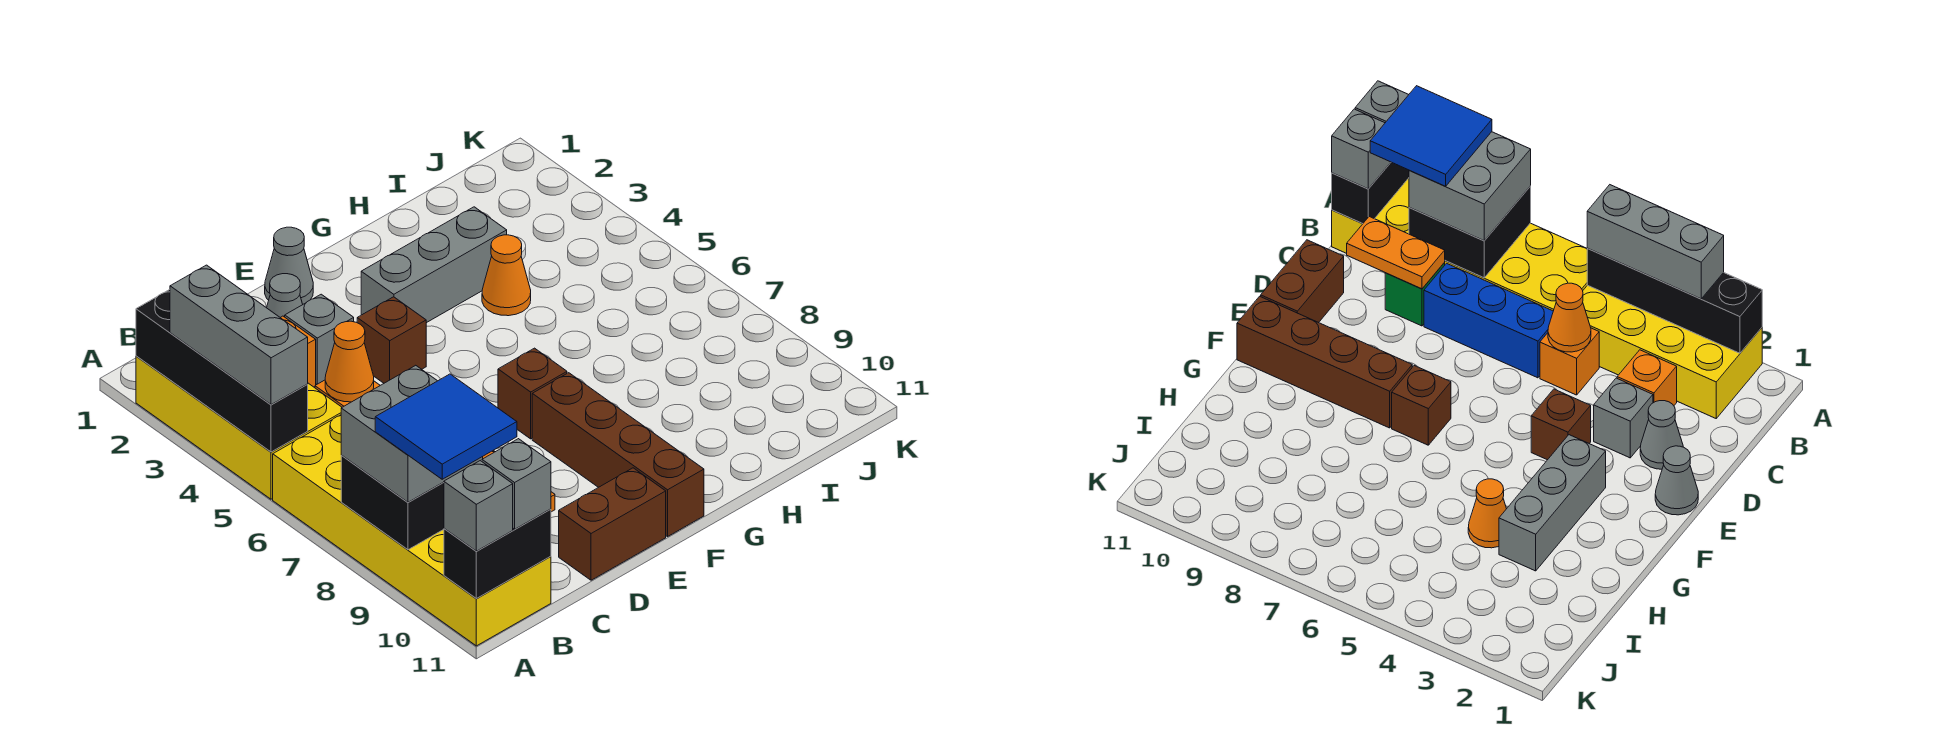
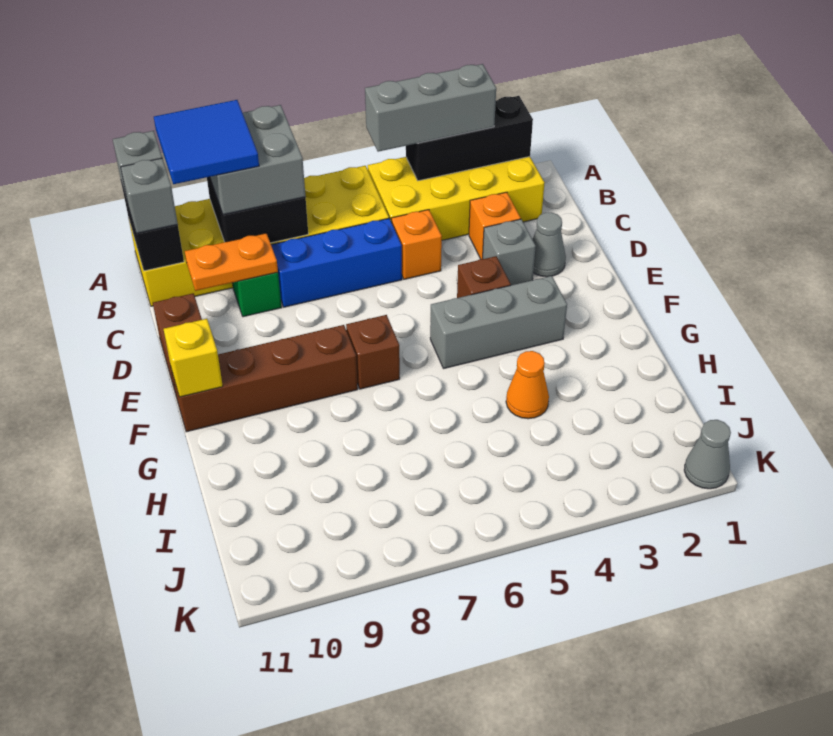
black brick A2:A5 level 2 -> black brick A2:A4 level 2
orange cone C5 level 2 -> none
grey cone E1 level 1 -> grey cone K1 level 1
grey brick F3:H3 level 1 -> grey brick F3:F5 level 1
none -> yellow brick F11 level 2

